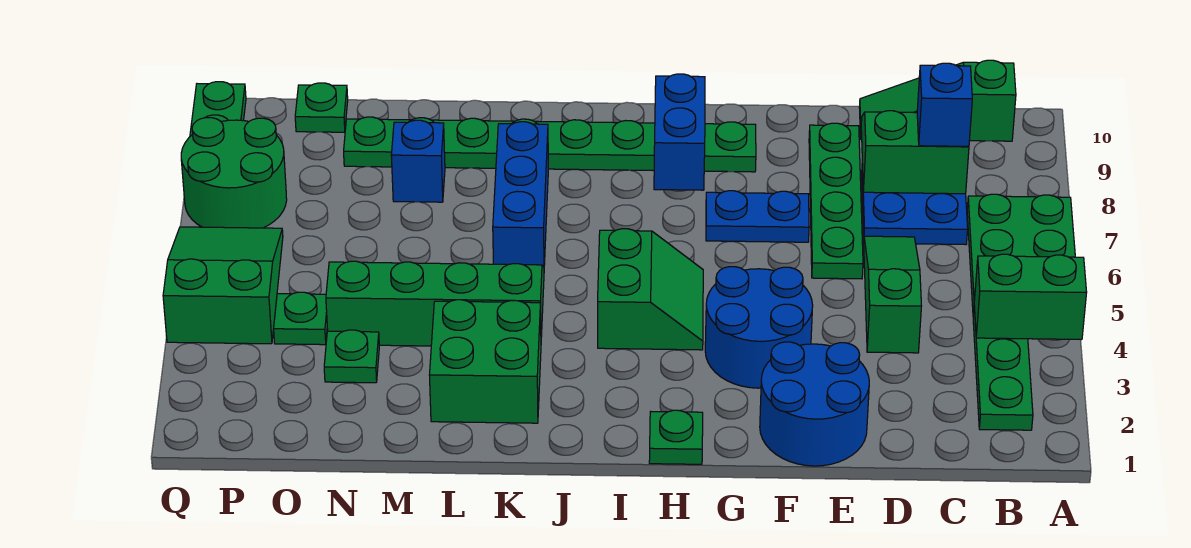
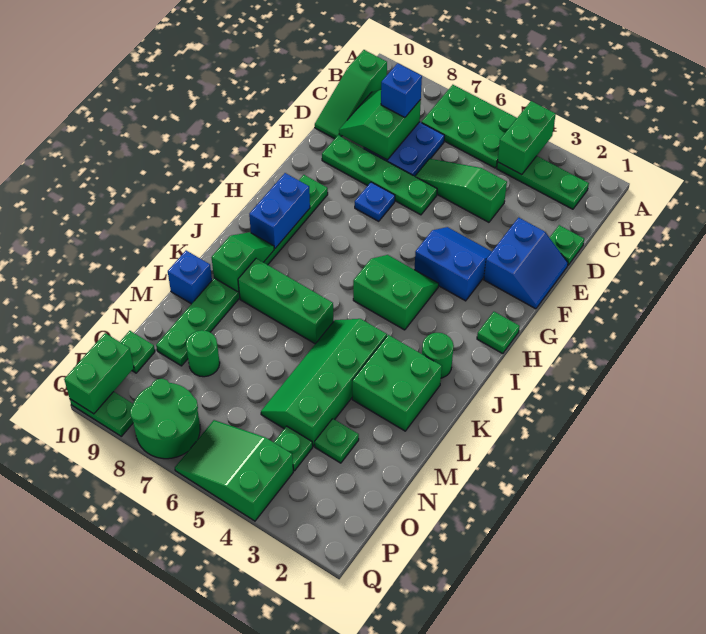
none -> green plate D1 level 1
blue round brick E1:F2 level 1 -> blue slope E1:F2 level 1 top 2
blue round brick F3:G4 level 1 -> blue slope F3:G4 level 1 top G
blue plate F7:G7 level 1 -> blue plate F7 level 1
blue brick H8:H9 level 2 -> blue brick H9:I9 level 2
none -> green round brick J2 level 1
none -> green slope J9:K9 level 2 top K
blue brick K6:K8 level 1 -> green brick K6:K8 level 1
blue brick M8 level 1 -> blue brick L10 level 1
none -> green round brick N8 level 1
none -> green brick P10:Q10 level 2

